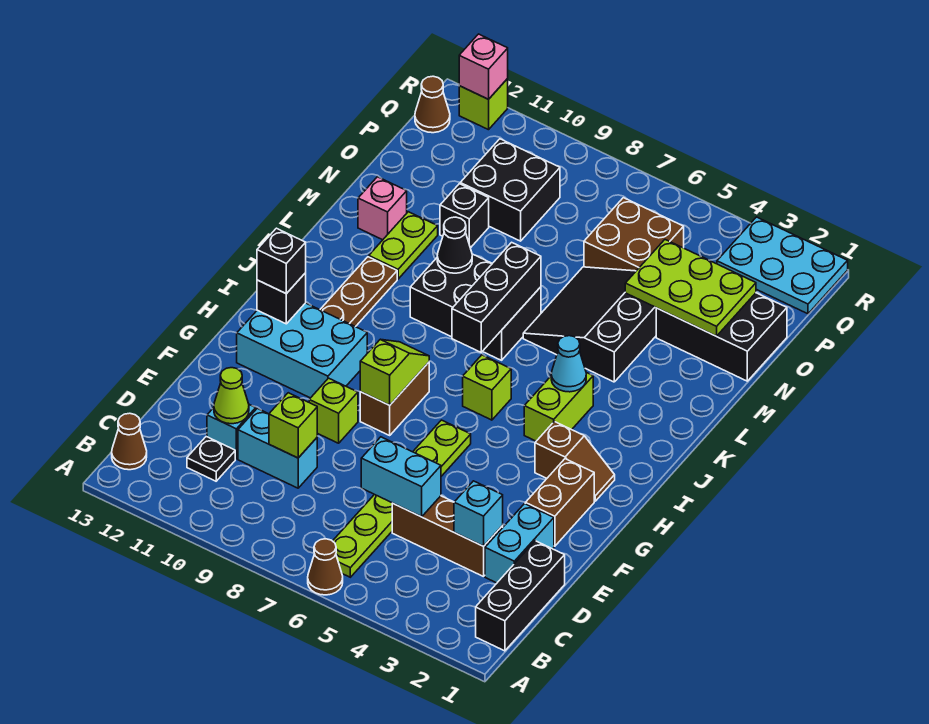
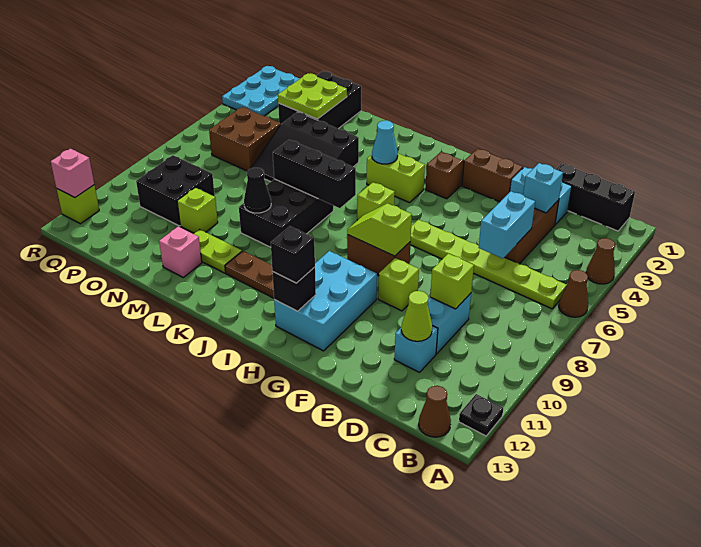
black plate C11 level 1 -> black plate A12 level 1
lime plate N2:O4 level 2 -> lime plate N2:O3 level 2
black brick N10 level 1 -> lime brick N10 level 1
brown cone Q13 level 1 -> brown cone A4 level 1

